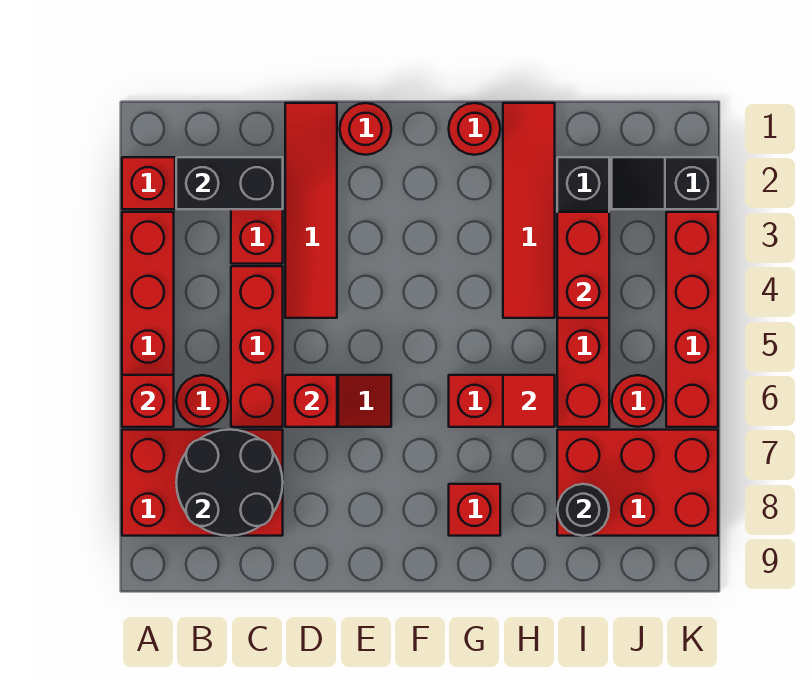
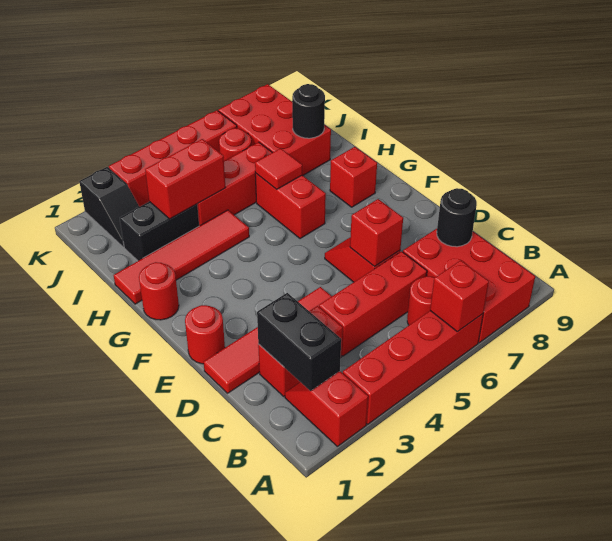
black round brick B7:C8 level 2 -> black round brick C8 level 2

